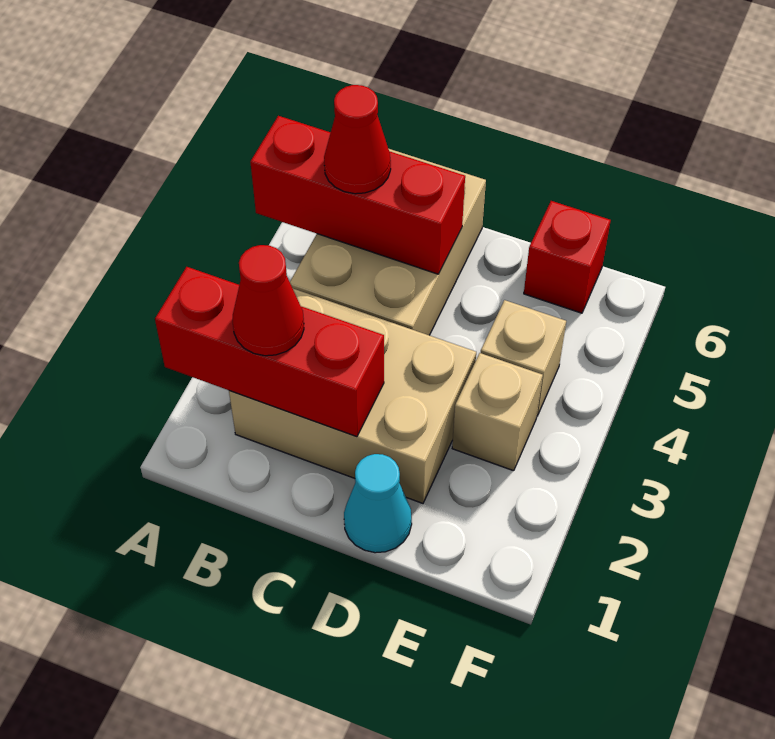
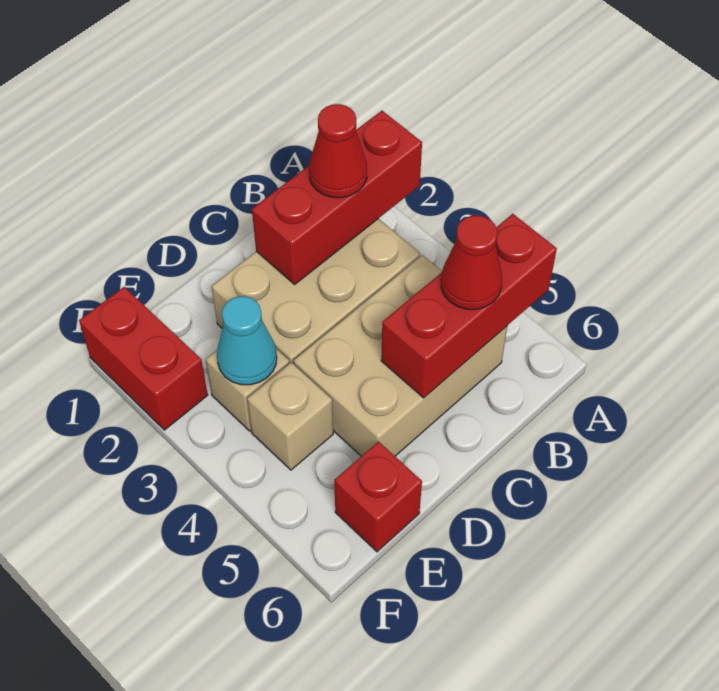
tan brick B4:C6 level 1 -> tan brick B4:D5 level 1
cyan cone D1 level 1 -> cyan cone E3 level 2
none -> red brick F1:F2 level 1

